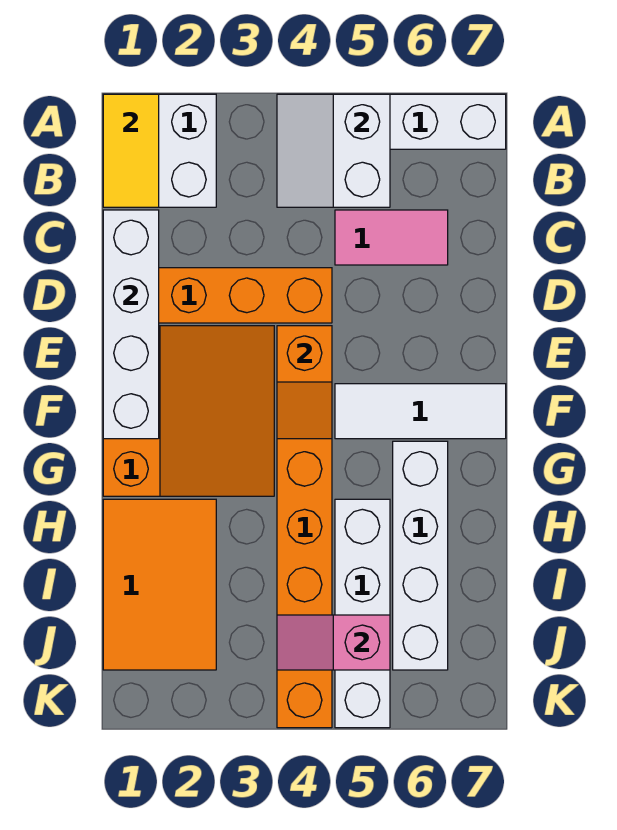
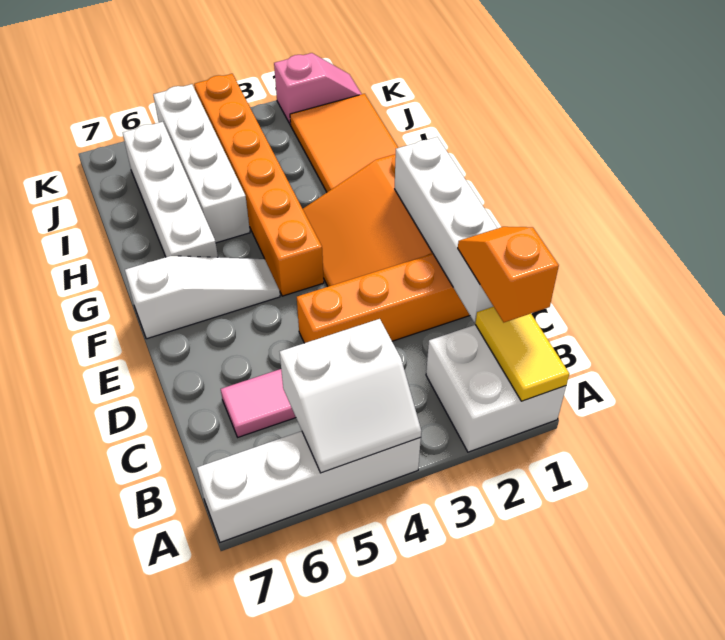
white slope A4:B5 level 2 top 5 -> white slope A4:B5 level 2 top B
orange slope E4:F4 level 2 top E -> orange slope B1:C1 level 3 top B
white tile F5:F7 level 1 -> white slope F5:F7 level 1 top 7
pink slope J4:J5 level 2 top 5 -> pink slope K1:K2 level 1 top 2

